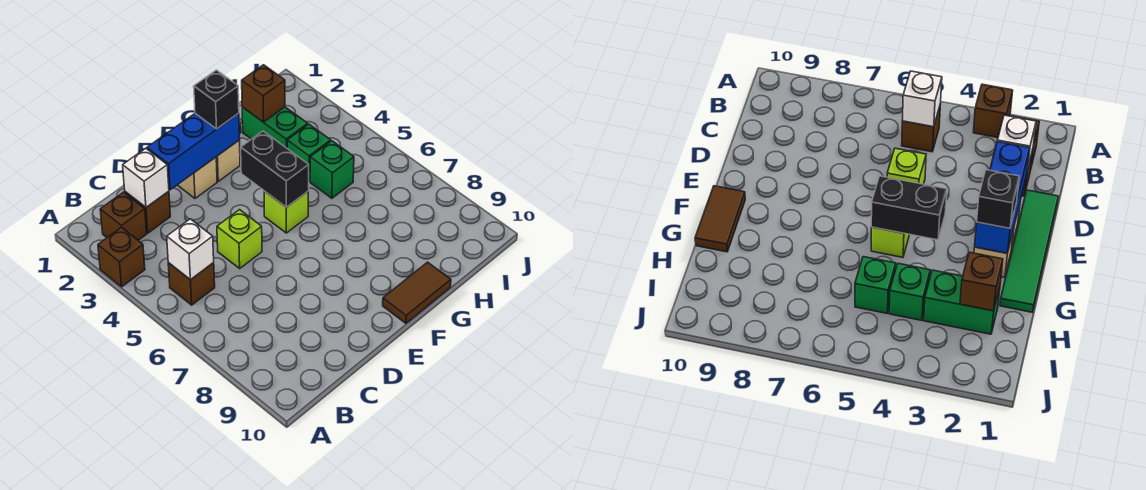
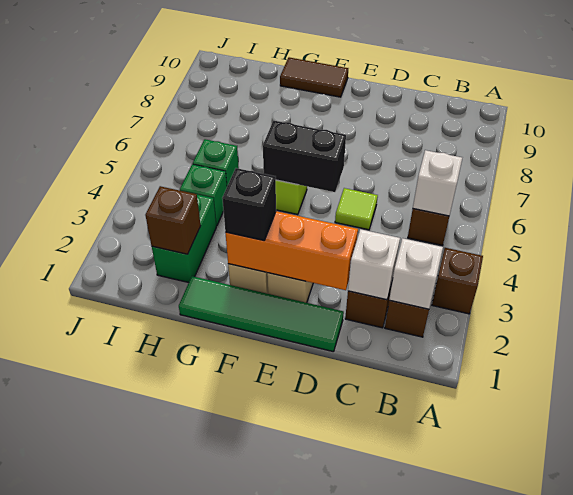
none -> white brick B2 level 2
blue brick D2:F2 level 2 -> orange brick D2:F2 level 2
lime brick D5 level 1 -> lime tile D5 level 1
black brick F4:F5 level 2 -> black brick E5:F5 level 2

